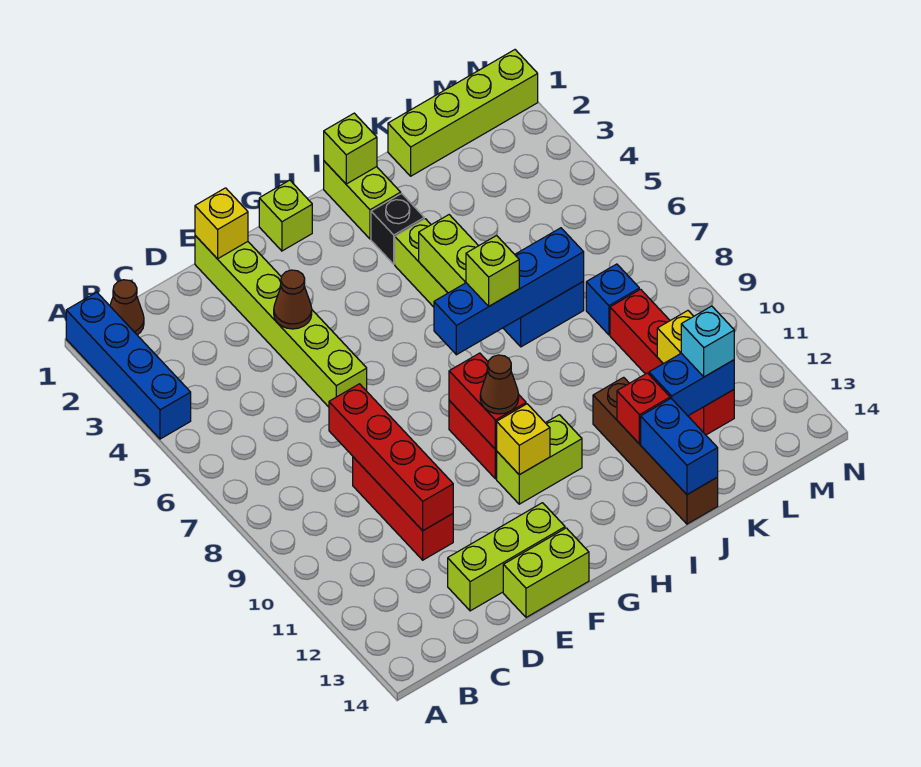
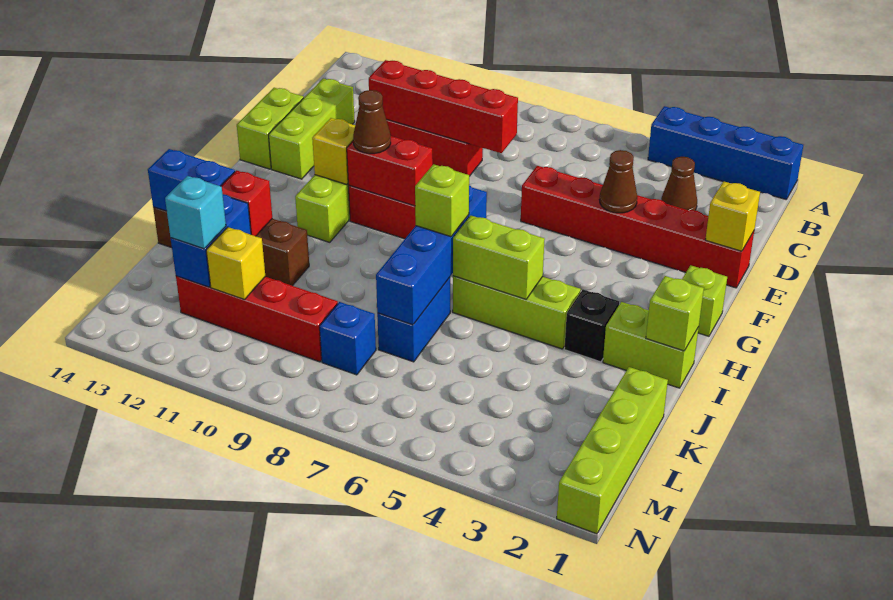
brown cone B1 level 1 -> brown cone C3 level 1
lime brick E1:E6 level 1 -> red brick E1:E6 level 1

